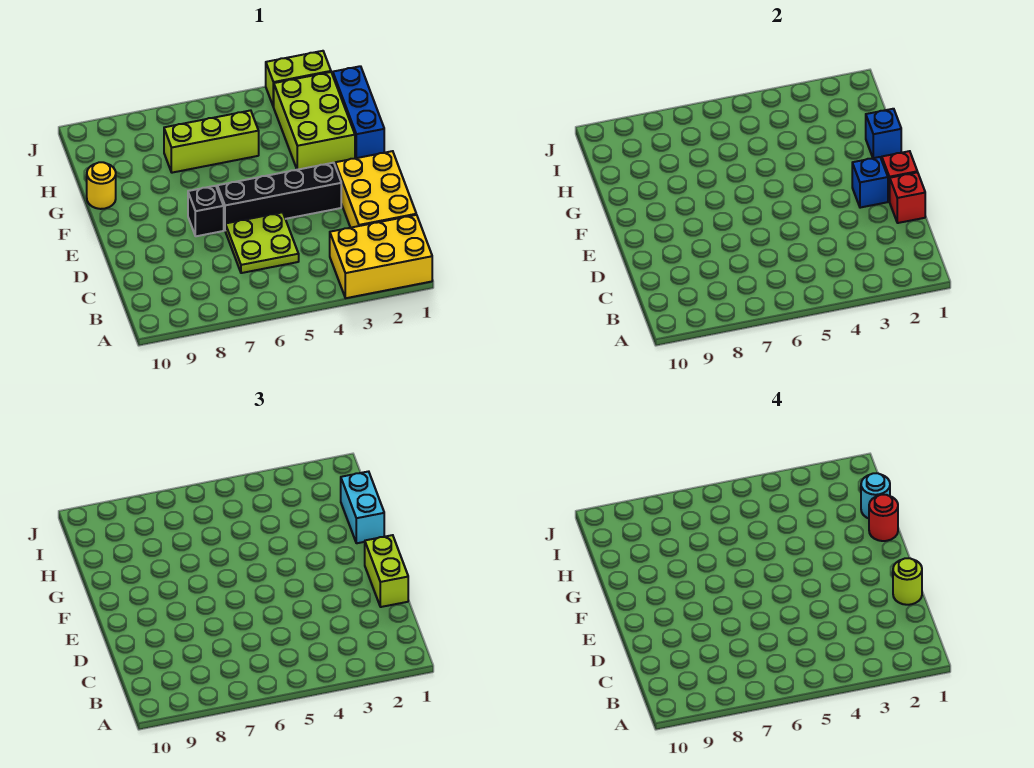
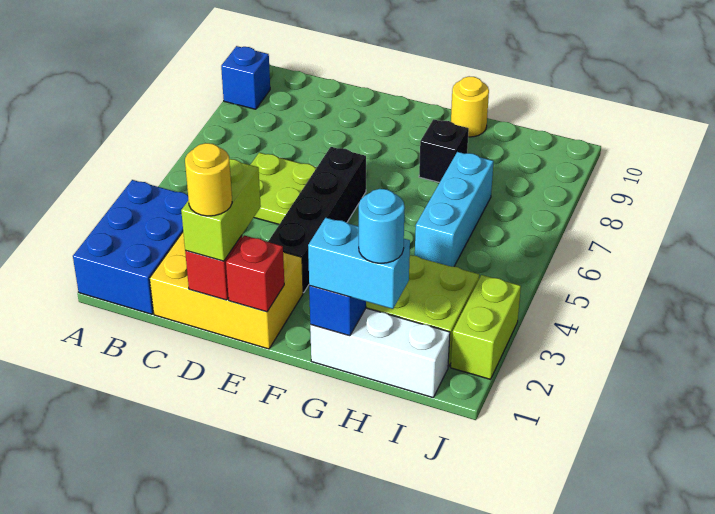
yellow brick A1:B3 level 1 -> blue brick A1:B3 level 1
lime brick D1:E1 level 3 -> lime brick D1:D2 level 3
lime round brick D1 level 4 -> yellow round brick D1 level 4
blue brick E2 level 2 -> blue brick A9 level 1
black brick E7 level 1 -> black brick G8 level 1
blue brick G1:I1 level 1 -> white brick G1:I1 level 1
red round brick G1 level 4 -> none
lime brick H5:H7 level 1 -> cyan brick H5:H7 level 1

